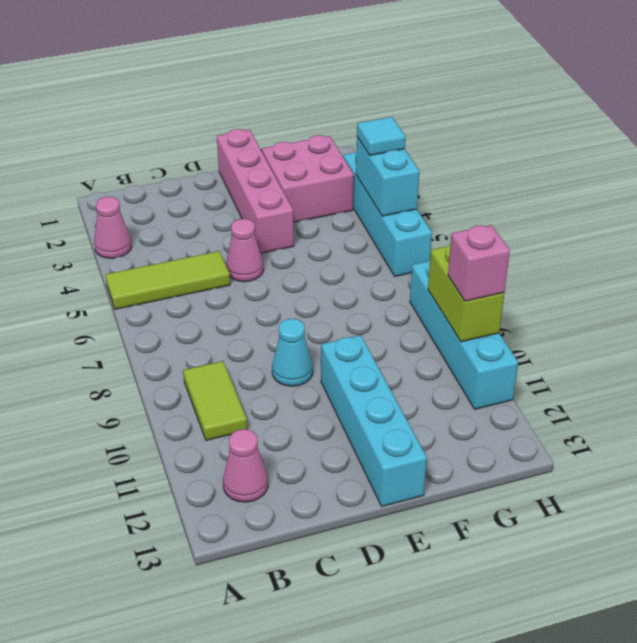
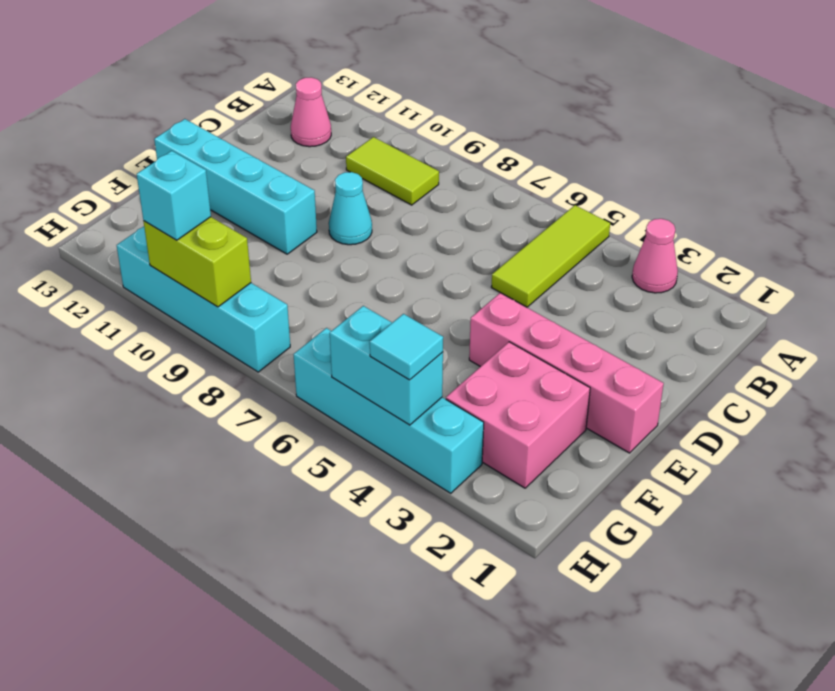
pink cone D5 level 1 -> none
pink brick H10 level 3 -> cyan brick H10 level 3

